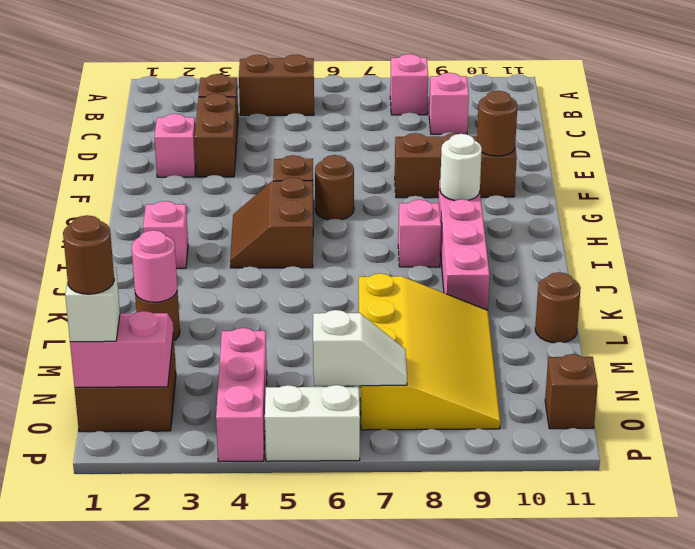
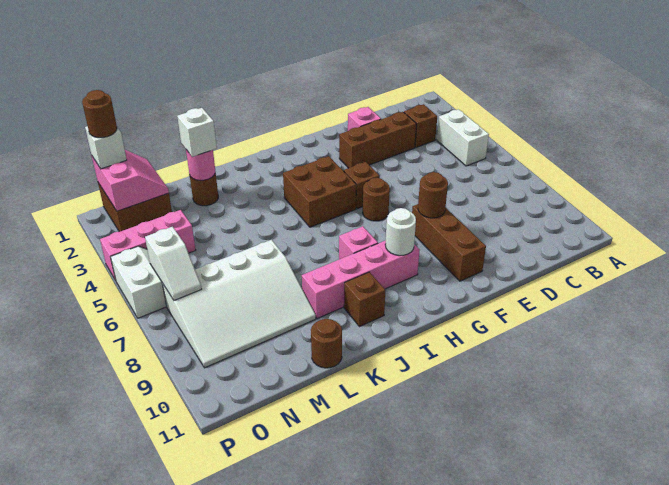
brown brick B4:B5 level 1 -> white brick B4:B5 level 1
pink brick B8 level 1 -> none
pink brick C9 level 1 -> none
brown brick D3:E3 level 1 -> brown brick D3:F3 level 1
brown round brick F10 level 2 -> brown round brick F8 level 2
brown slope H4:I5 level 1 top 5 -> brown brick H4:I5 level 1
pink brick I2 level 1 -> none
none -> white brick L2 level 3
yellow slope L7:O9 level 1 top 7 -> white slope L7:O9 level 1 top 7
brown brick O11 level 1 -> brown brick J10 level 1

